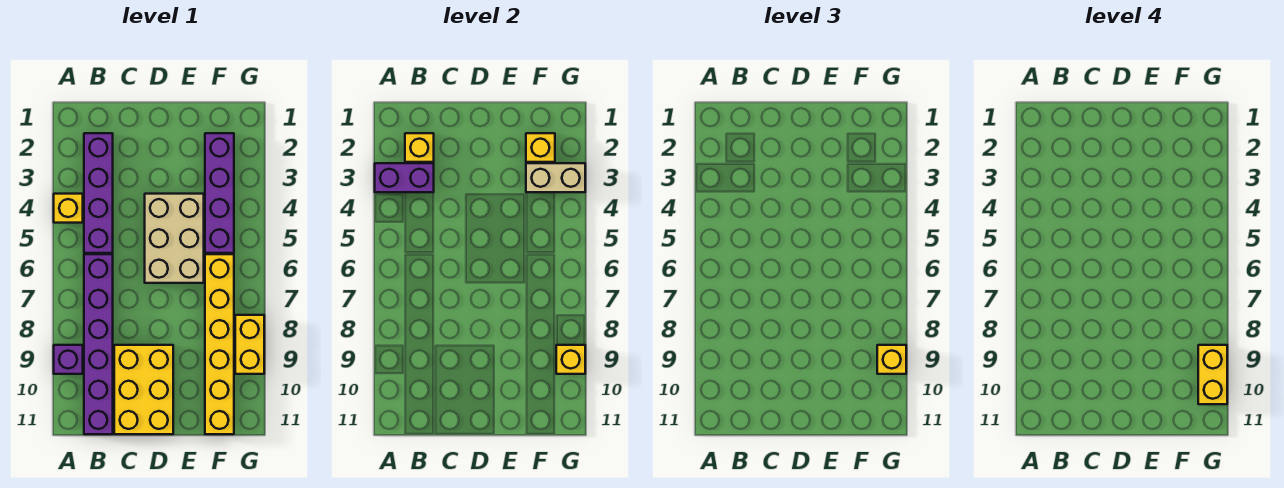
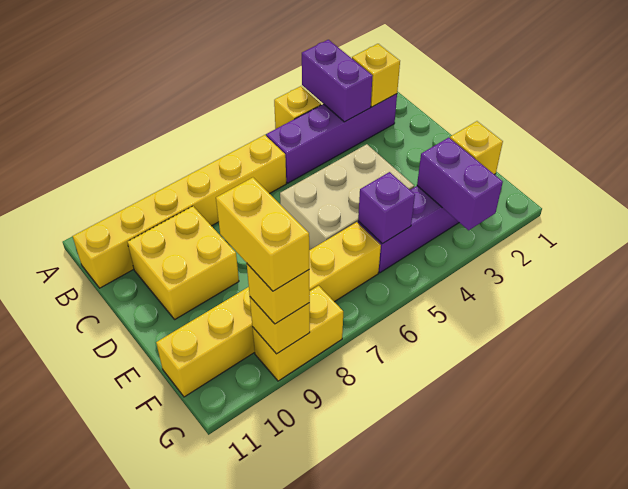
purple brick A9 level 1 -> purple brick F5 level 2
purple brick B6:B11 level 1 -> yellow brick B6:B11 level 1
yellow brick C9:D11 level 1 -> yellow brick C9:D10 level 1
tan brick F3:G3 level 2 -> purple brick F3:G3 level 2
yellow brick G9:G10 level 4 -> yellow brick F9:G9 level 4

